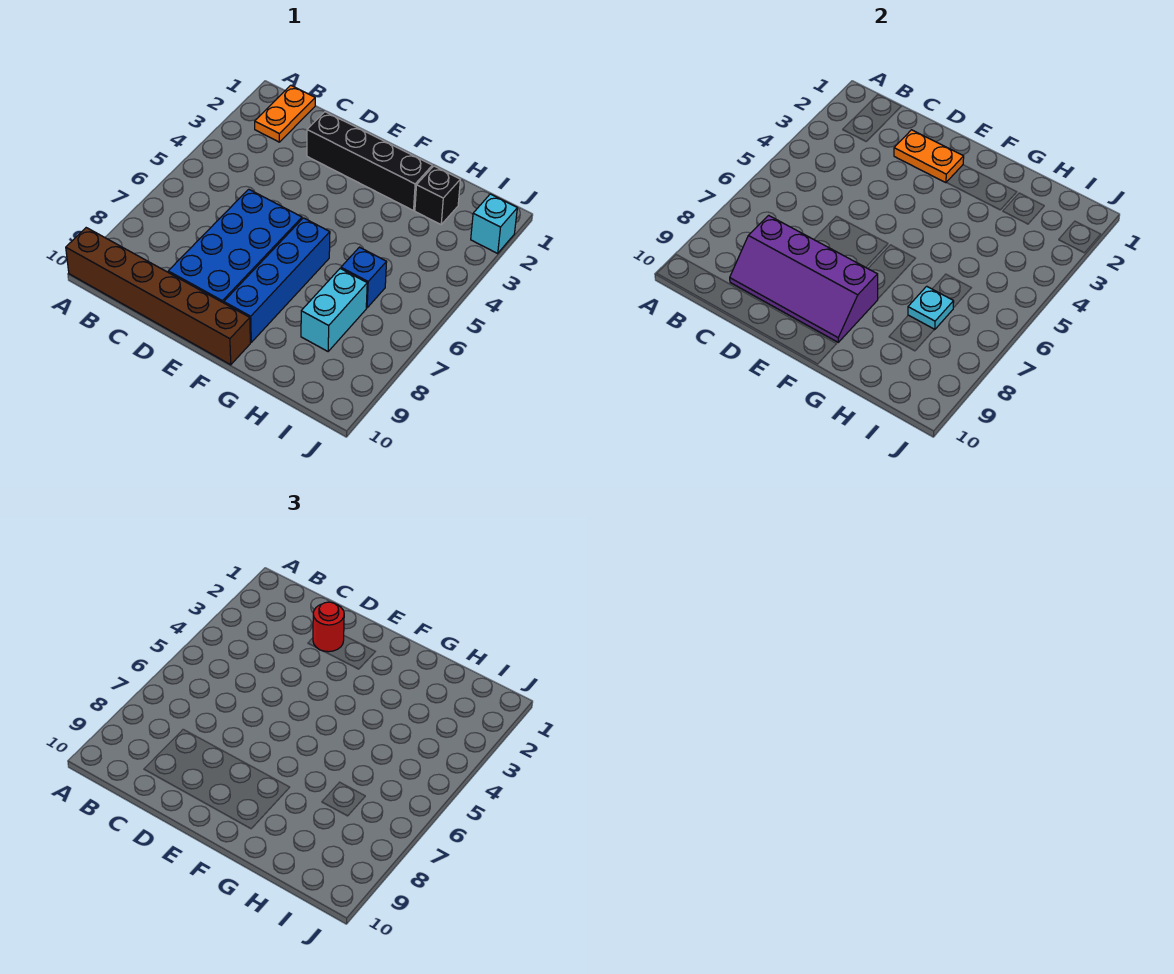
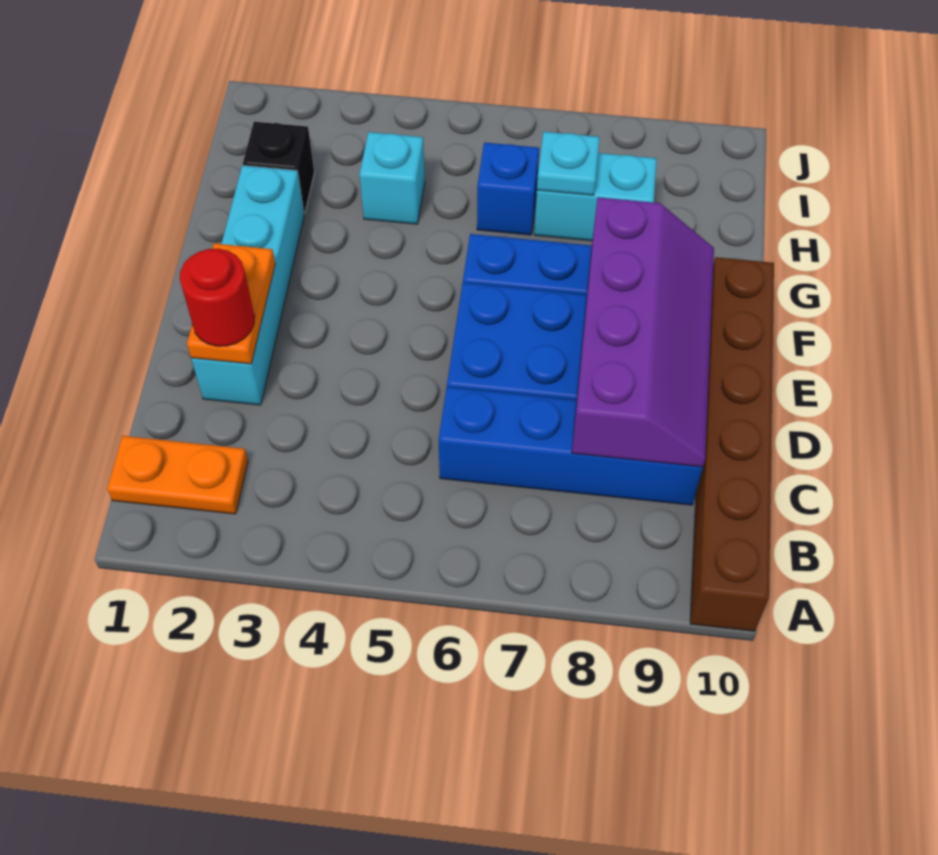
none -> blue brick C6:C9 level 1
black brick D2:G2 level 1 -> cyan brick D2:G2 level 1
cyan brick J2 level 1 -> cyan brick H4 level 1

